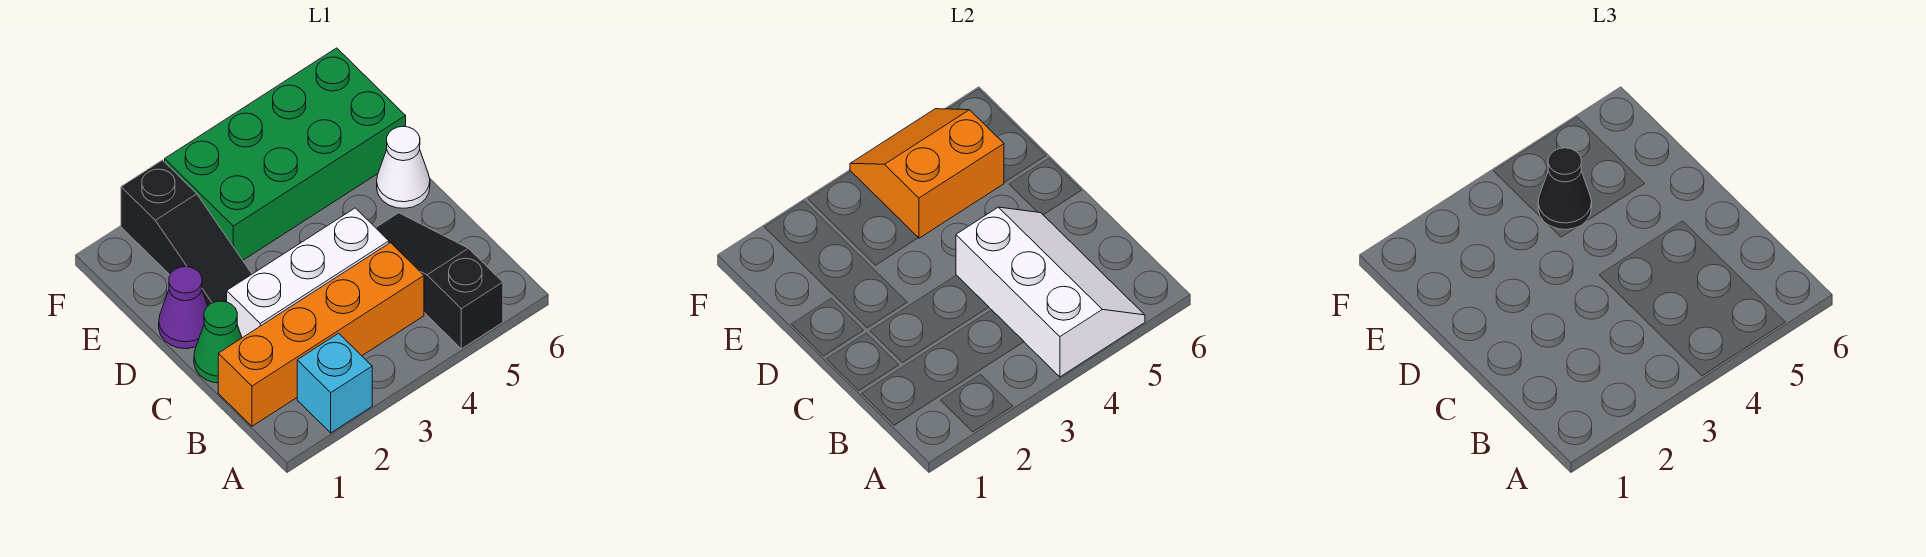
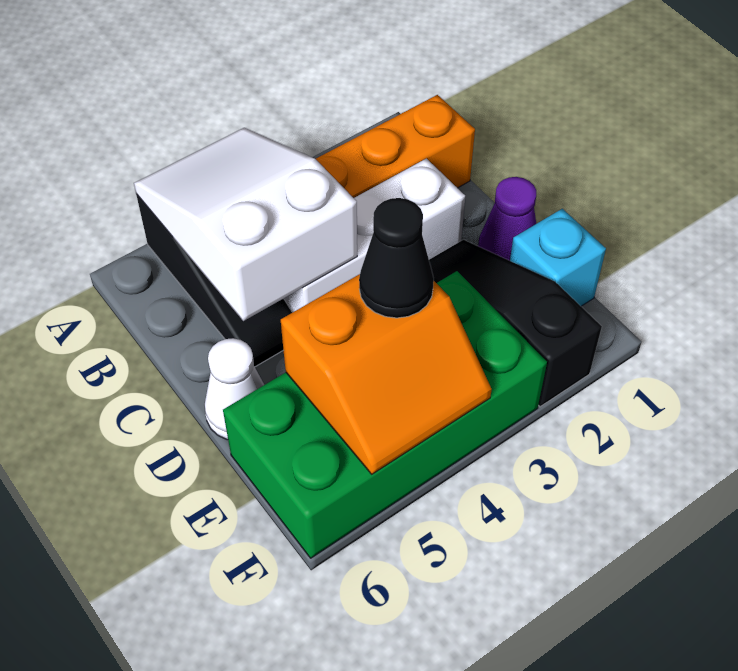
cyan brick A2 level 1 -> cyan brick E1 level 1
white slope A4:C5 level 2 top 4 -> white slope A4:C5 level 2 top C
green cone C1 level 1 -> none

